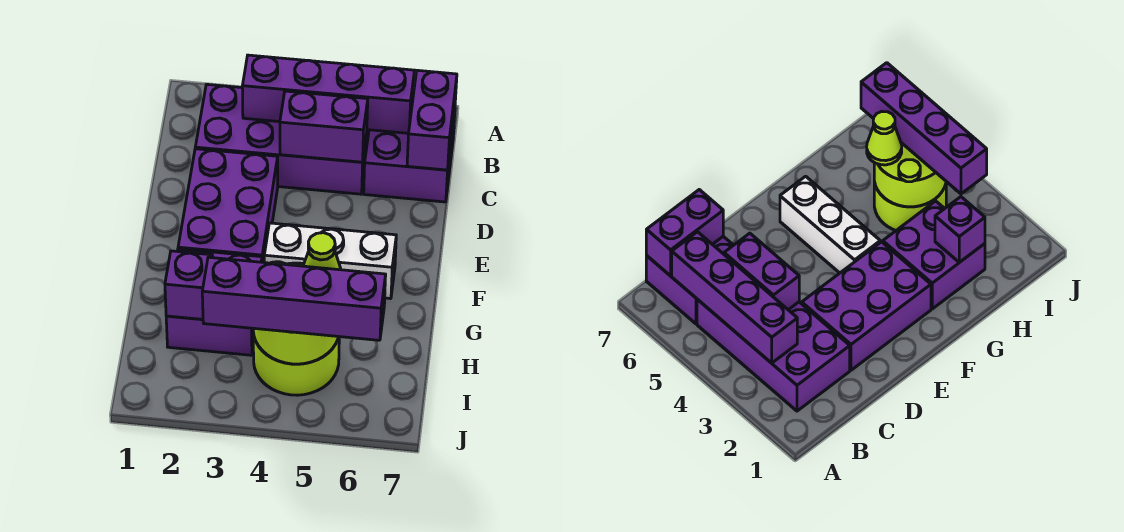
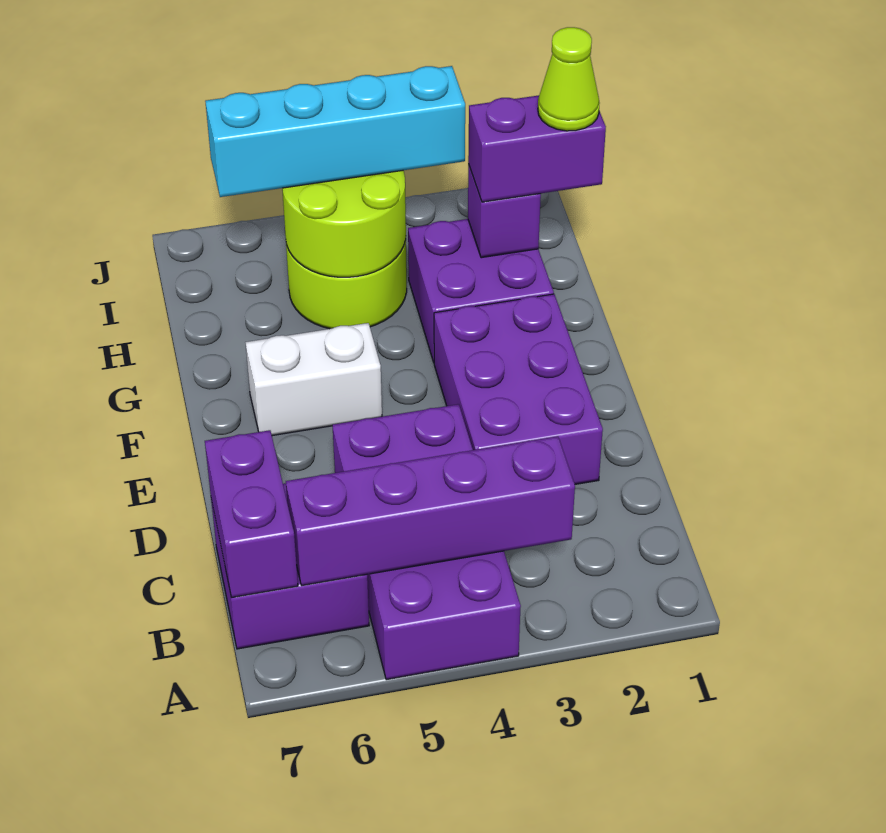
purple brick B2:C5 level 1 -> purple brick A4:D5 level 1
purple brick C4:C5 level 2 -> purple brick H1:H2 level 3
white brick F4:F6 level 1 -> white brick F5:F6 level 1
lime cone H5 level 3 -> lime cone H1 level 4
purple brick I3:I6 level 3 -> cyan brick I3:I6 level 3

